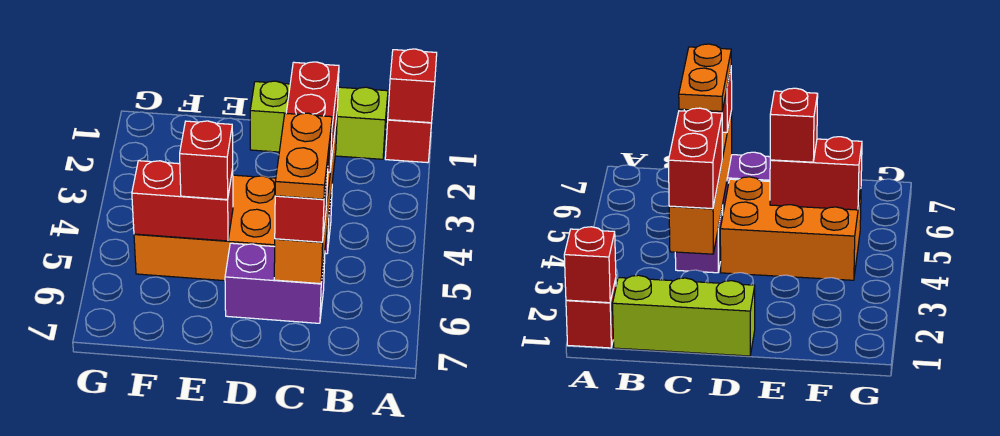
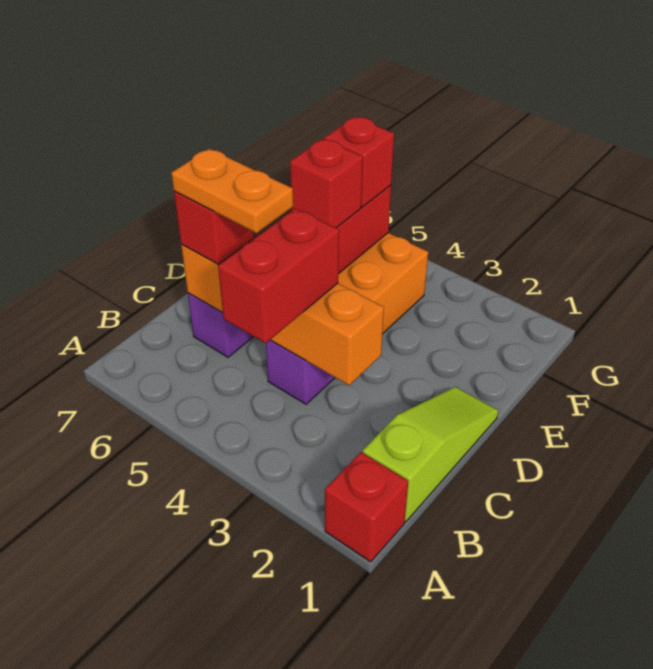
red brick A1 level 2 -> red brick F5 level 3
lime brick B1:D1 level 1 -> lime slope B1:D1 level 1 top B
red brick C3:C4 level 3 -> red brick B4:C4 level 3

